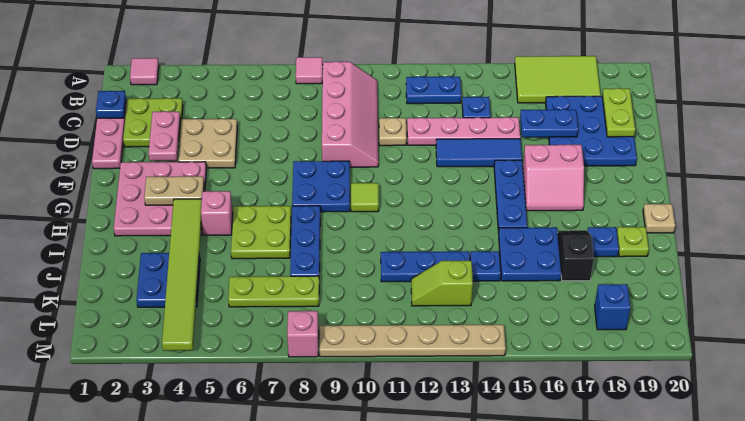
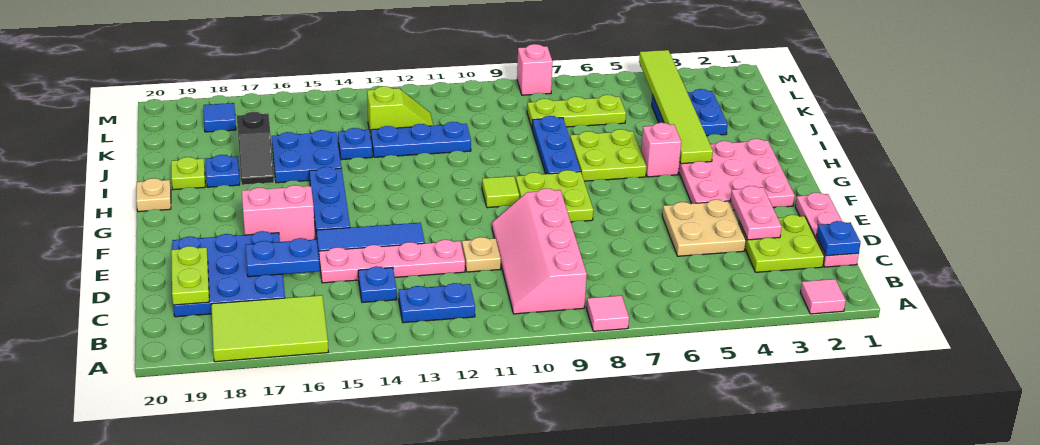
blue plate F8:G9 level 1 -> lime plate F8:G9 level 1
tan plate G3:G4 level 2 -> none
blue brick L18 level 1 -> blue tile L18 level 1
tan plate M9:M14 level 1 -> none

